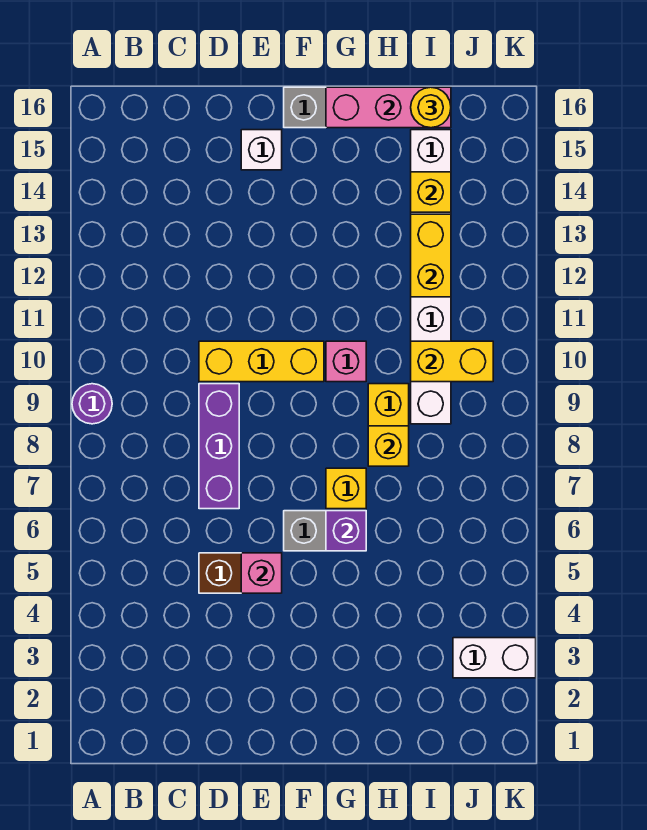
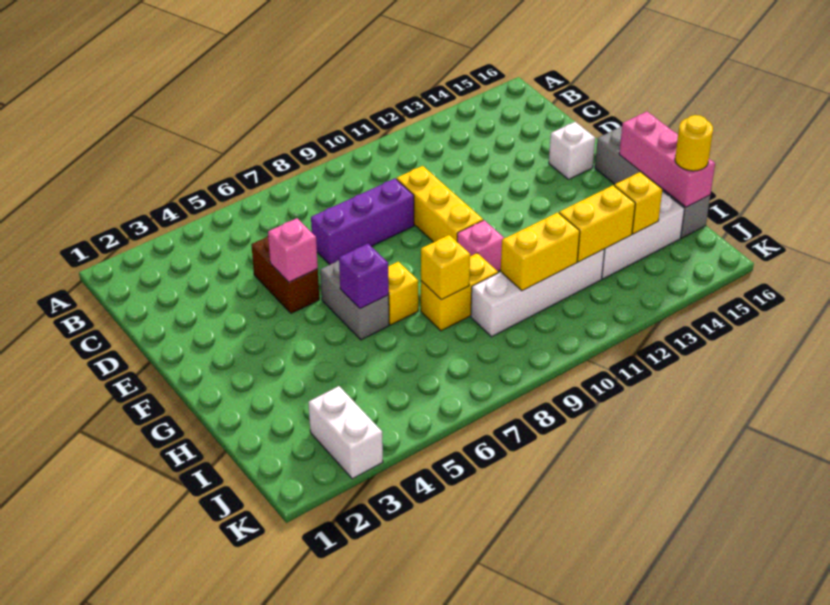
purple round brick A9 level 1 -> none
yellow brick I10:J10 level 2 -> yellow brick I10:I11 level 2

